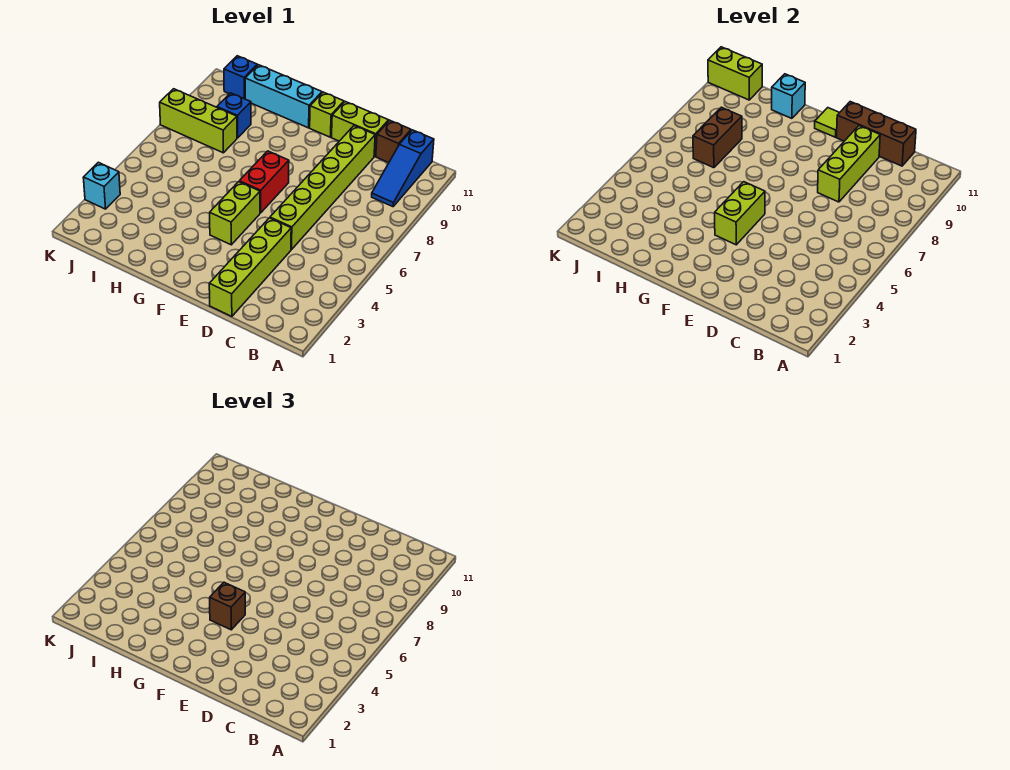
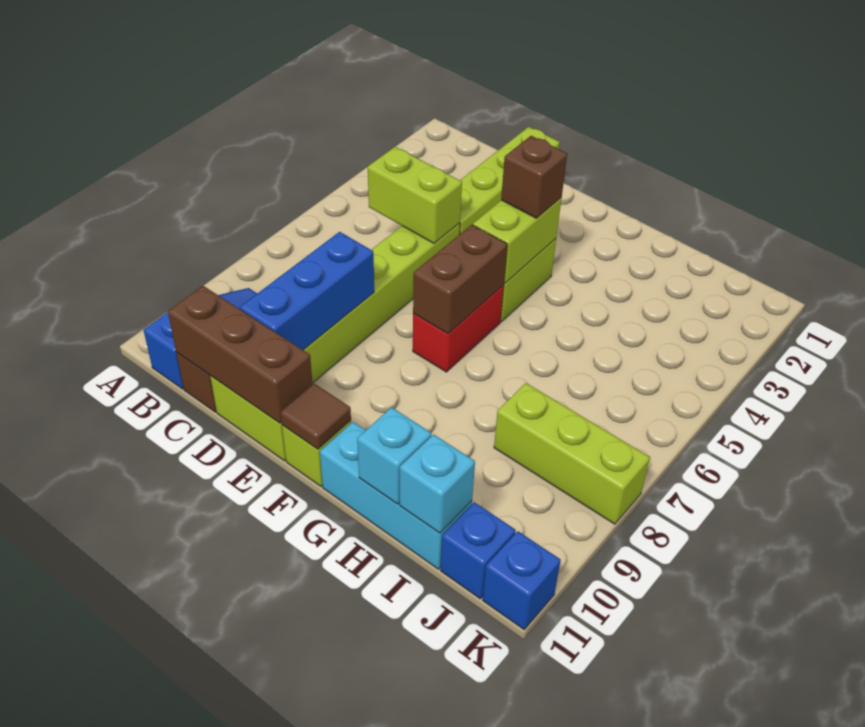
lime brick D8:D10 level 2 -> blue brick D8:D10 level 2
lime tile F11 level 2 -> brown tile F11 level 2
brown brick I7:I8 level 2 -> brown brick F6:F7 level 2
blue brick I9 level 1 -> blue brick K11 level 1
lime brick J11:K11 level 2 -> lime brick C5:D5 level 2
cyan brick K3 level 1 -> cyan brick I11 level 2

